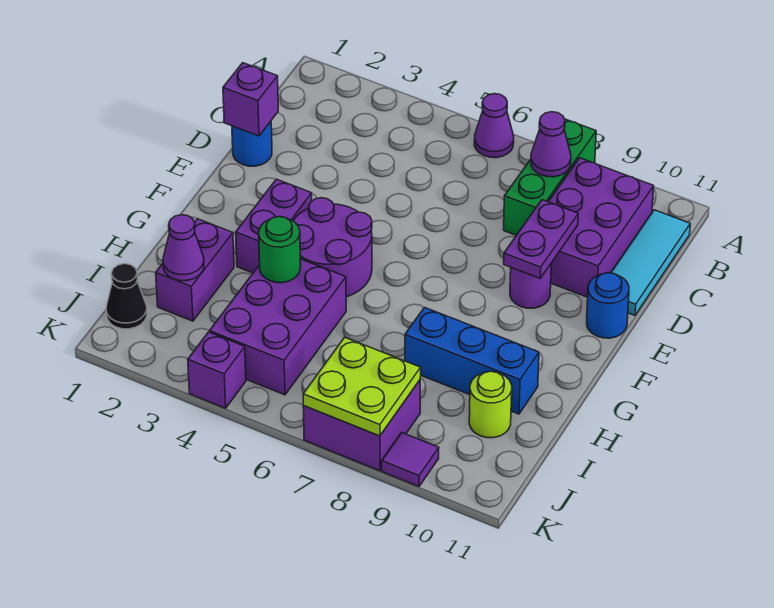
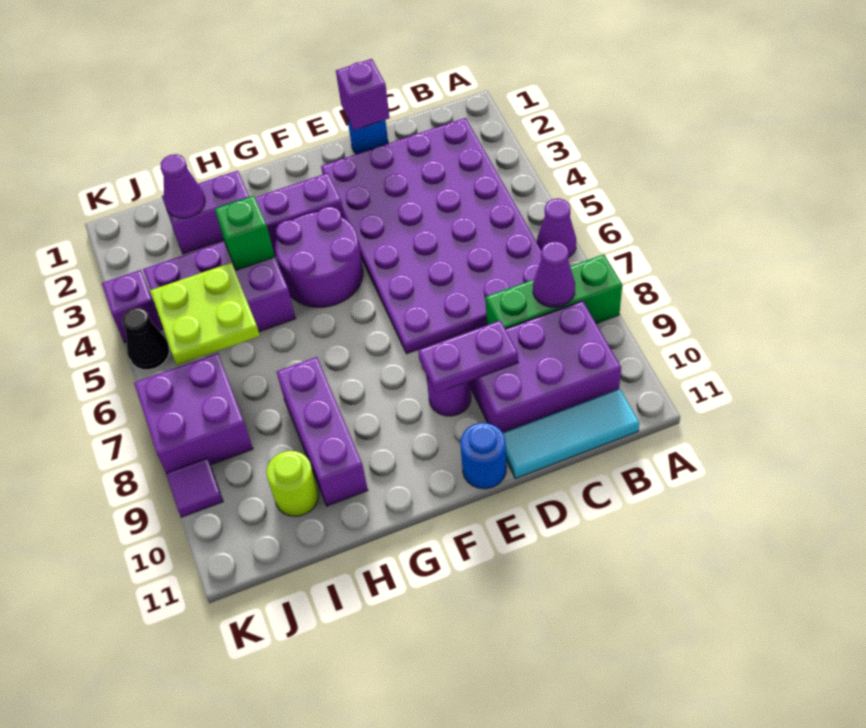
none -> purple plate B2:E7 level 1
green round brick H4 level 2 -> green brick H4 level 2
blue brick H8:H10 level 1 -> purple brick H8:H10 level 1
black cone J1 level 1 -> black cone K5 level 1
lime plate J7:K8 level 2 -> lime plate I5:J6 level 2

